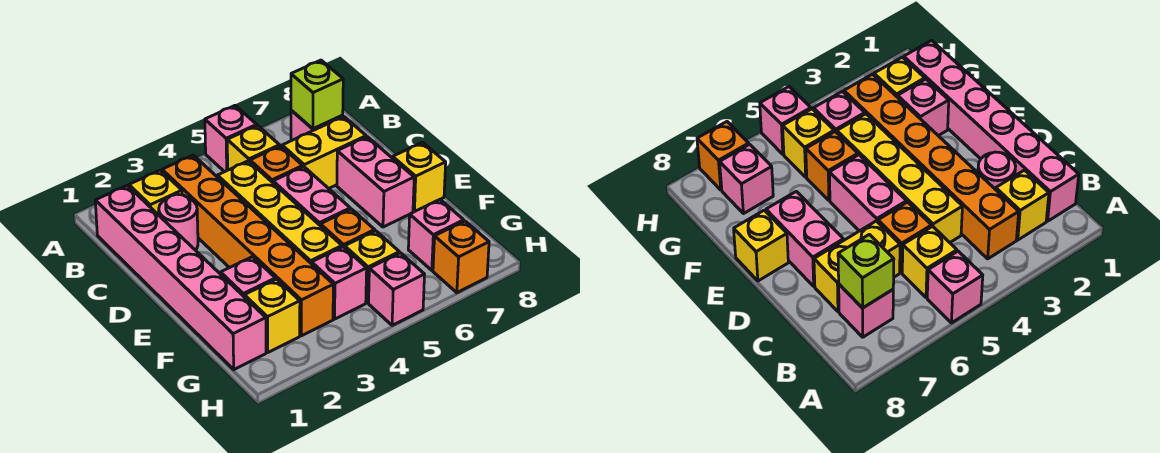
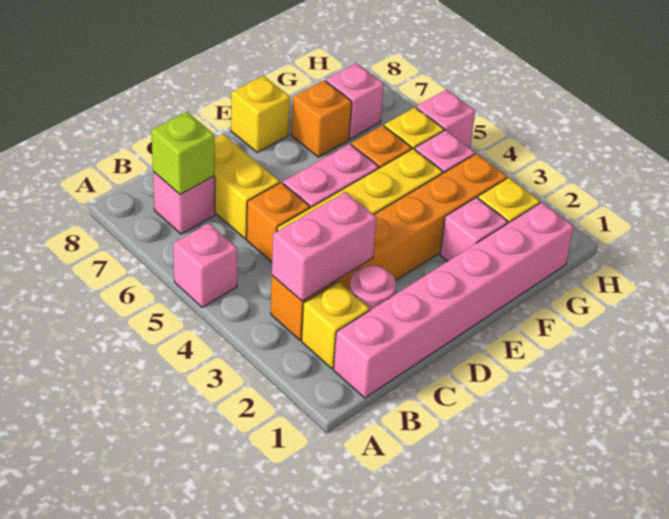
yellow brick B5 level 1 -> none
pink brick D7:E7 level 1 -> pink brick B3:C3 level 2
orange brick H7 level 1 -> orange brick F7 level 1

